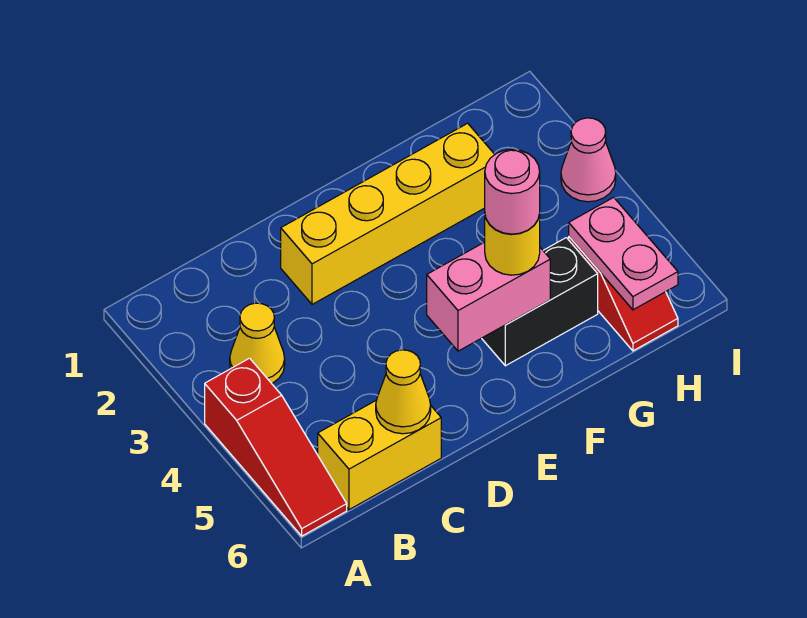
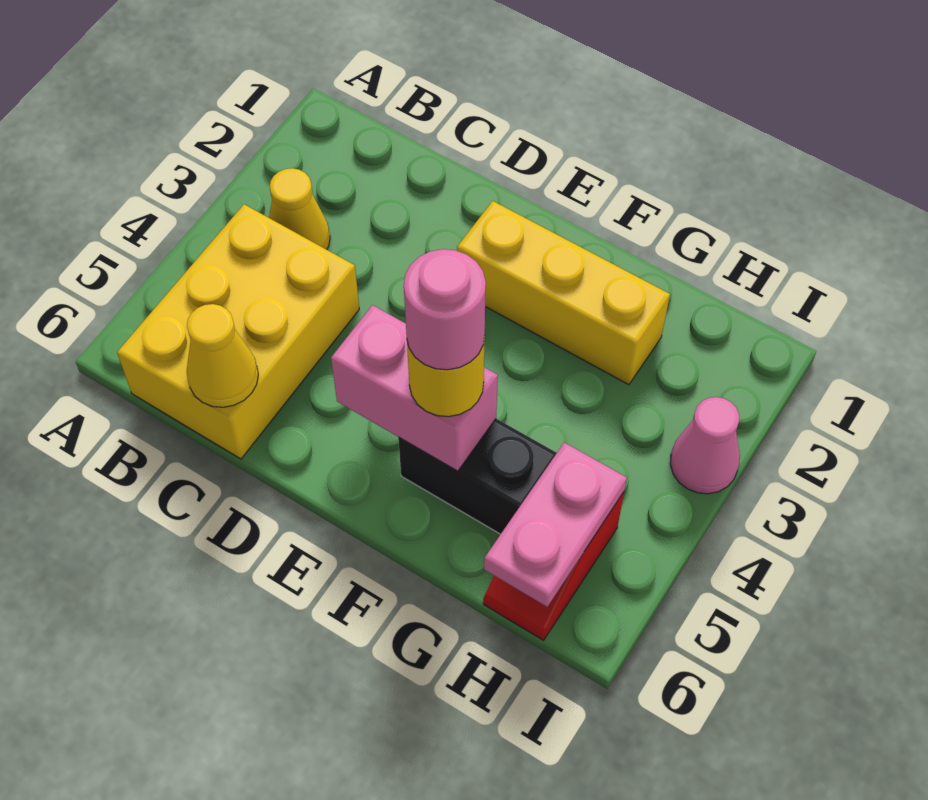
red slope A4:A6 level 1 top 4 -> none
yellow brick B6:C6 level 1 -> yellow brick B4:C6 level 1
yellow brick D2:G2 level 1 -> yellow brick E2:G2 level 1

